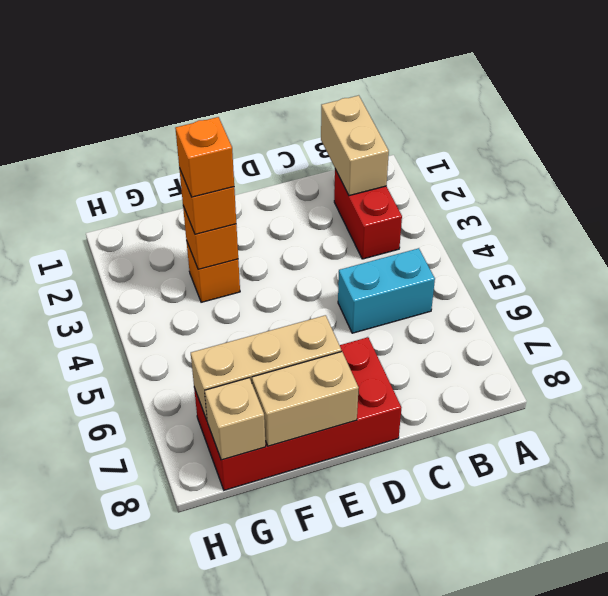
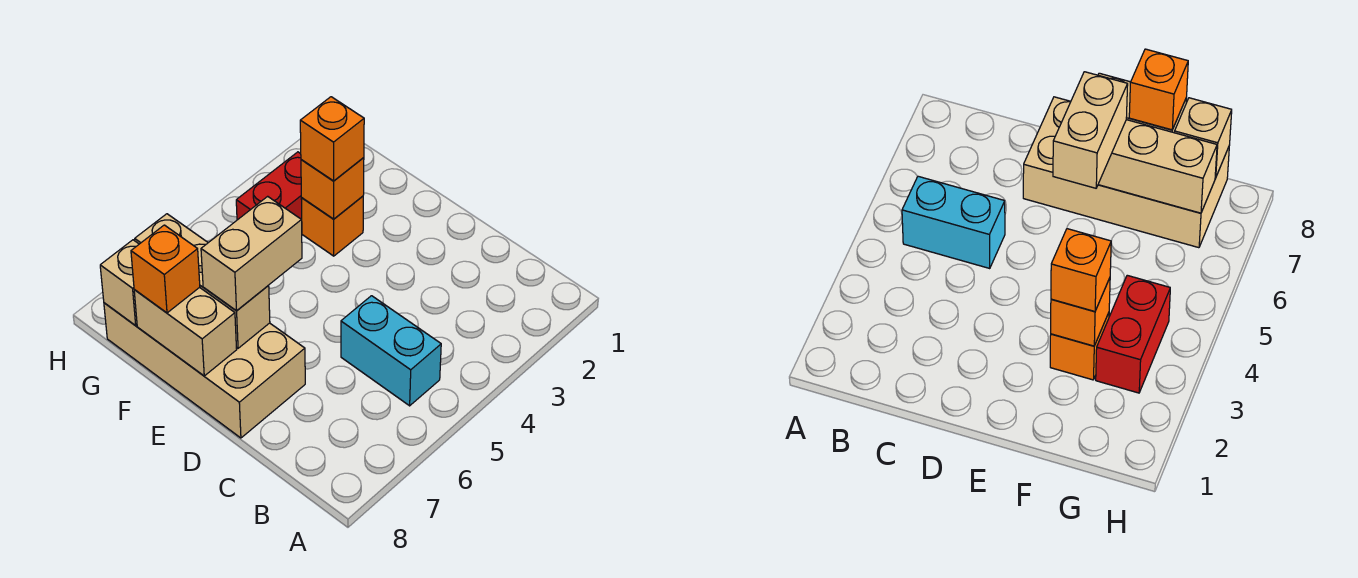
tan brick B1:B2 level 2 -> tan brick E6:E7 level 3
red brick B2:B3 level 1 -> red brick G3:G4 level 1
red brick D7:G8 level 1 -> tan brick D7:G8 level 1
orange brick F3 level 4 -> orange brick F8 level 3

